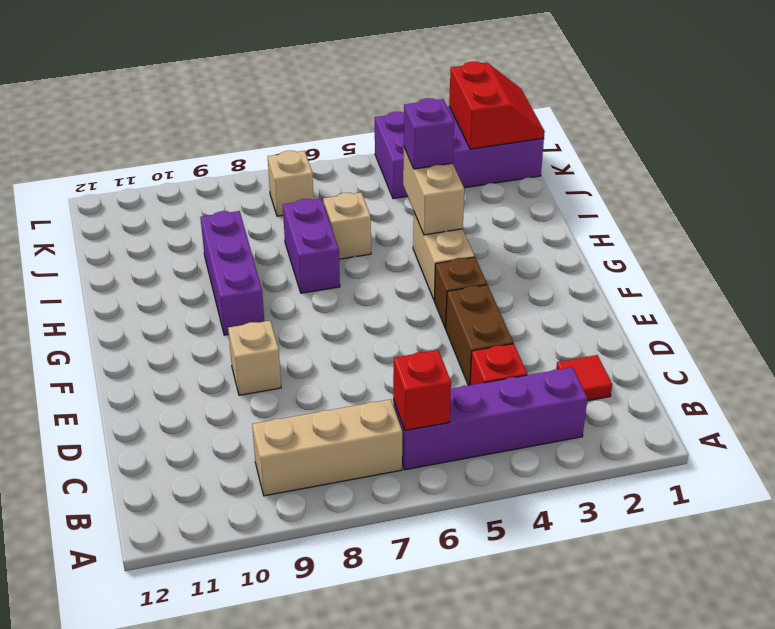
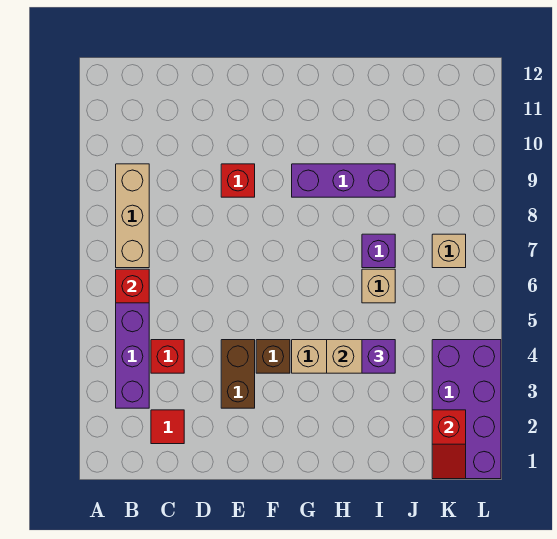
brown brick D4:E4 level 1 -> brown brick E3:E4 level 1
tan brick E9 level 1 -> red brick E9 level 1
purple brick H7:I7 level 1 -> purple brick I7 level 1
red slope K1:L2 level 2 top 2 -> red slope K1:K2 level 2 top 2

